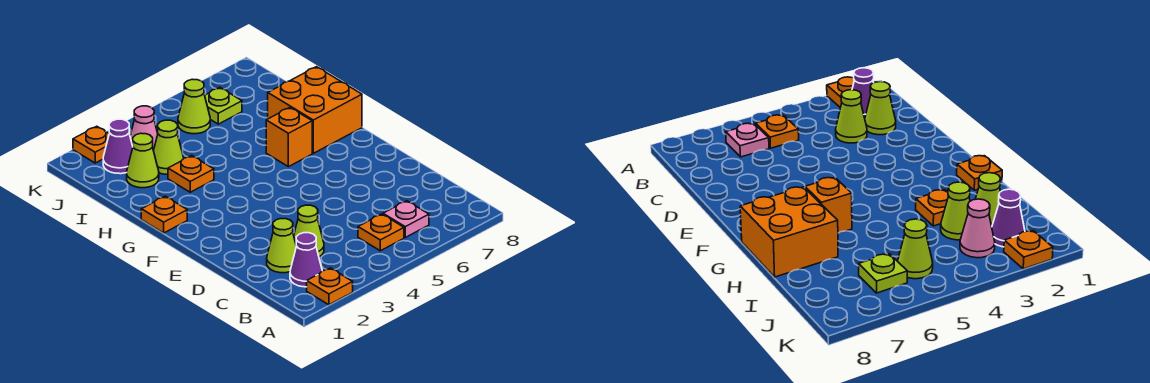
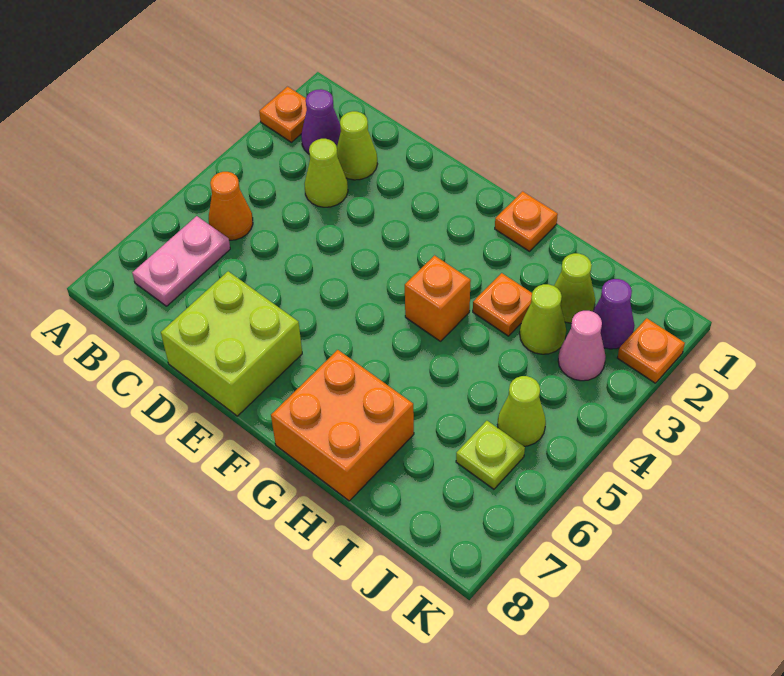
orange plate B5 level 1 -> orange cone B5 level 1
pink plate B6 level 1 -> pink plate B6:B7 level 1
none -> lime brick D7:E8 level 1
orange brick G6 level 1 -> orange brick G4 level 1

